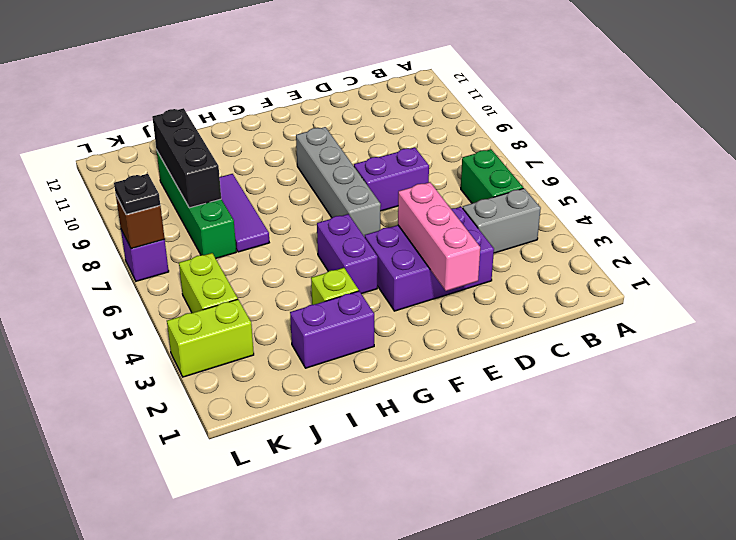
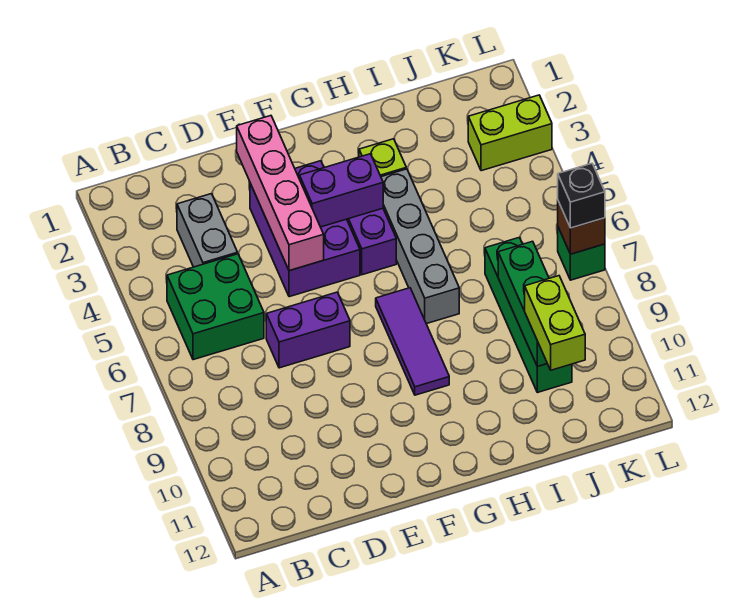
grey brick B4:C4 level 1 -> grey brick C3:C4 level 1
green brick B5:B6 level 1 -> green brick B5:C6 level 1
purple brick D3:F4 level 1 -> purple brick E3:F5 level 1
pink brick E2:E4 level 2 -> pink brick E2:E5 level 2
grey brick F6:F9 level 1 -> grey brick H4:H7 level 1
purple brick H2:I2 level 1 -> purple brick F4:G4 level 2
purple tile I7:I9 level 1 -> purple tile G7:G9 level 1
black brick J8:J10 level 2 -> green brick J8:J10 level 2
lime brick K4:K5 level 1 -> lime brick J10:J11 level 3
purple brick L7 level 1 -> green brick L7 level 1
black plate L7 level 3 -> black brick L7 level 3

